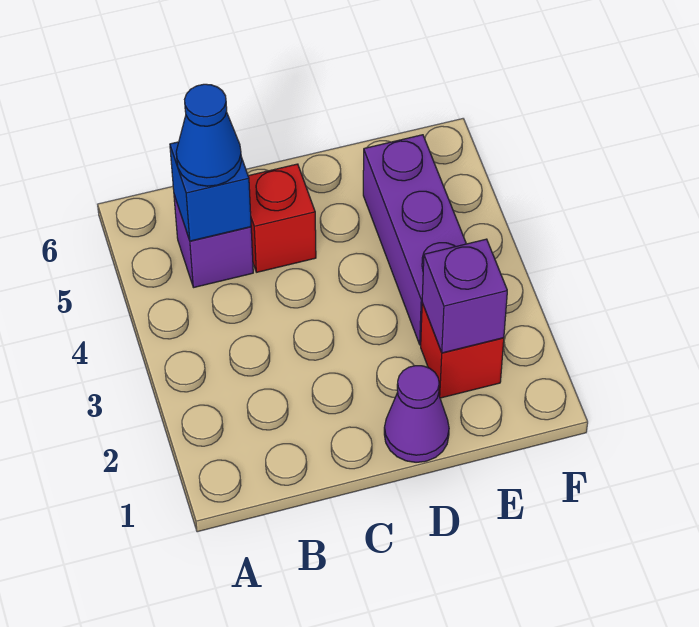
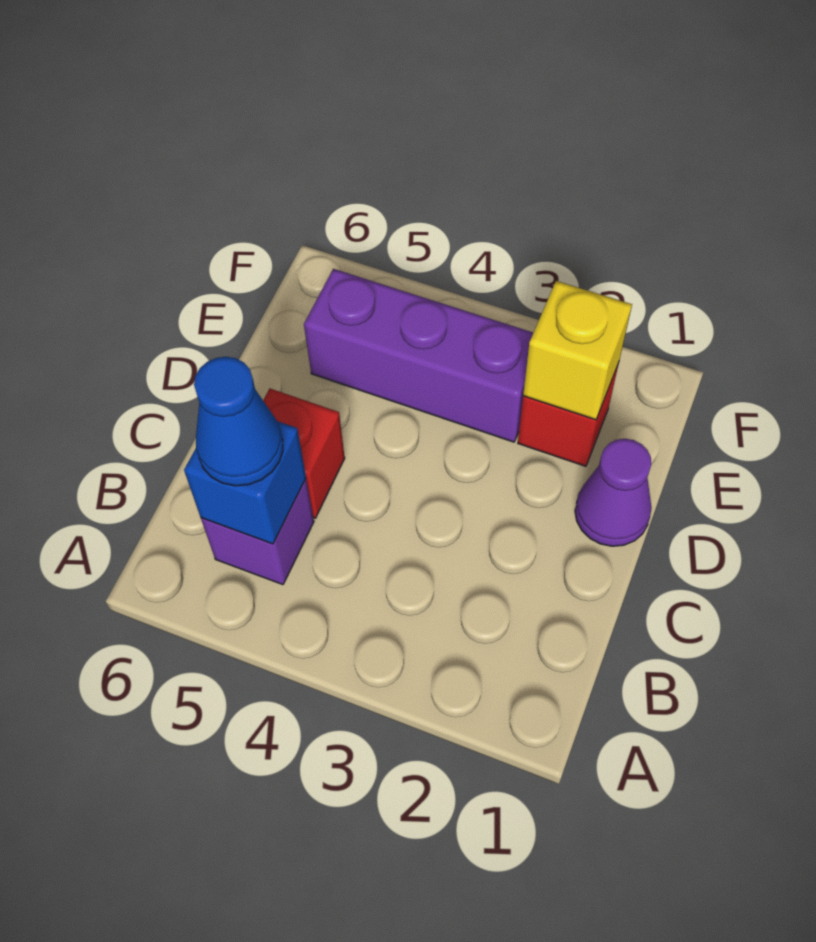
purple brick E2 level 2 -> yellow brick E2 level 2

